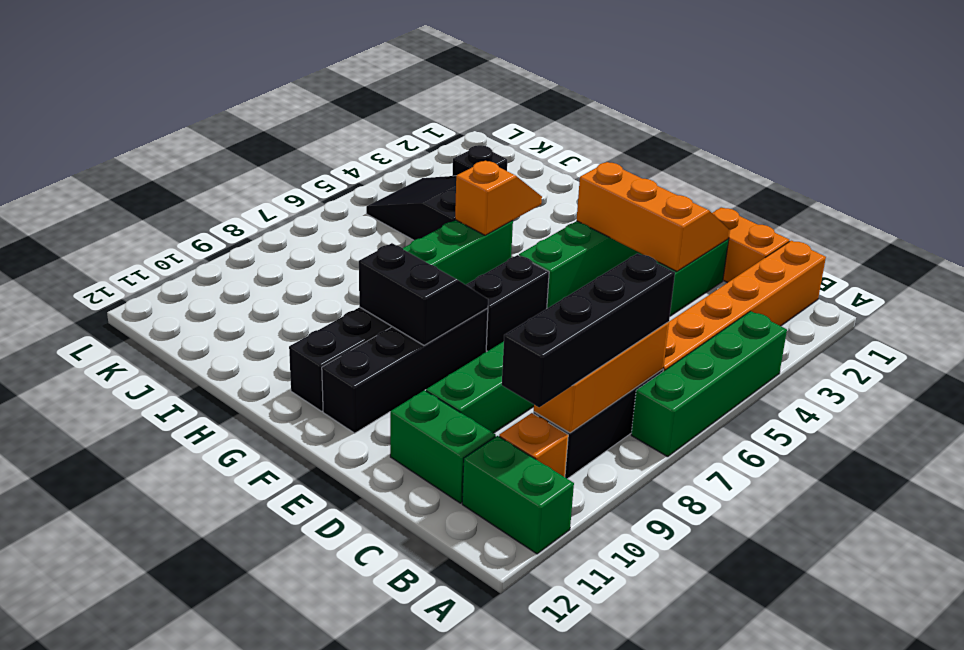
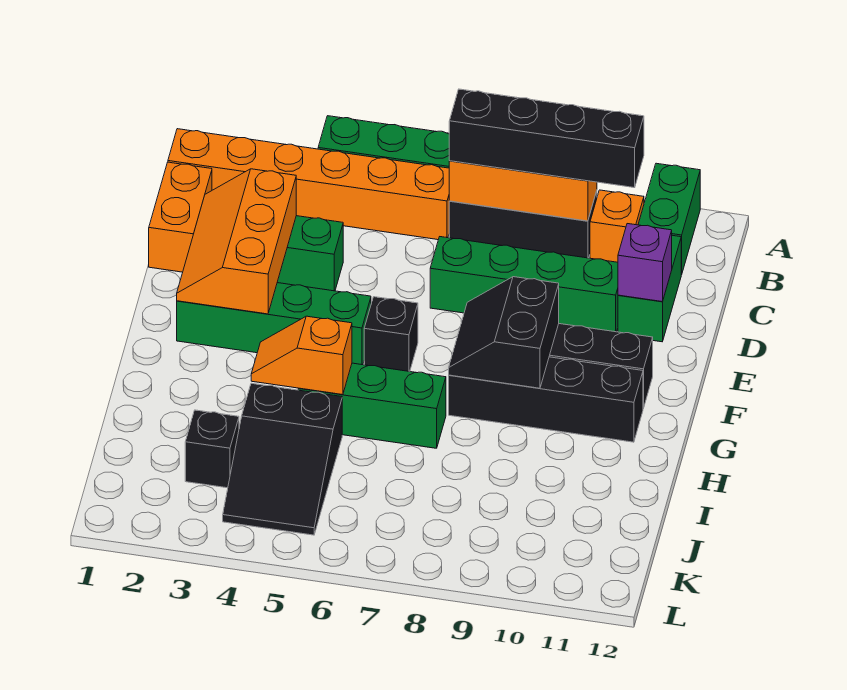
none -> purple brick D11 level 2
black brick F6:F7 level 1 -> black brick F6 level 1

